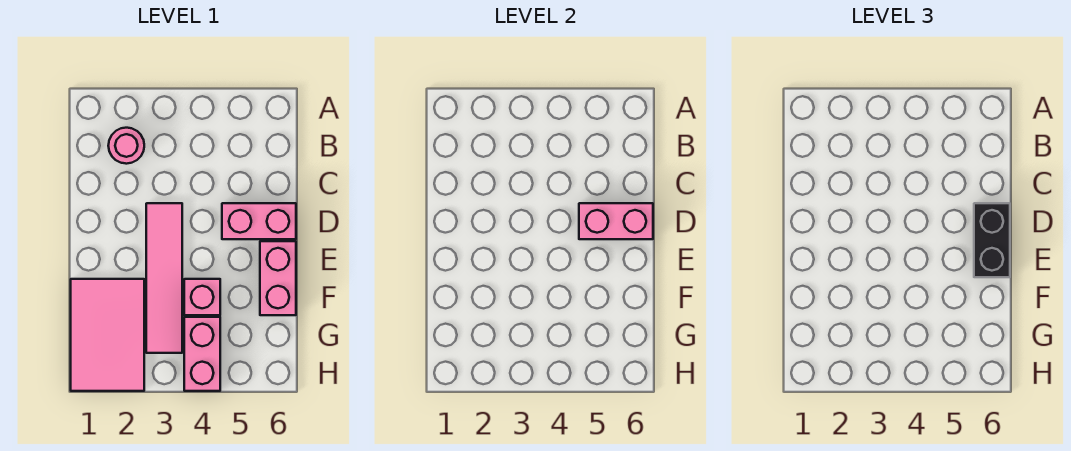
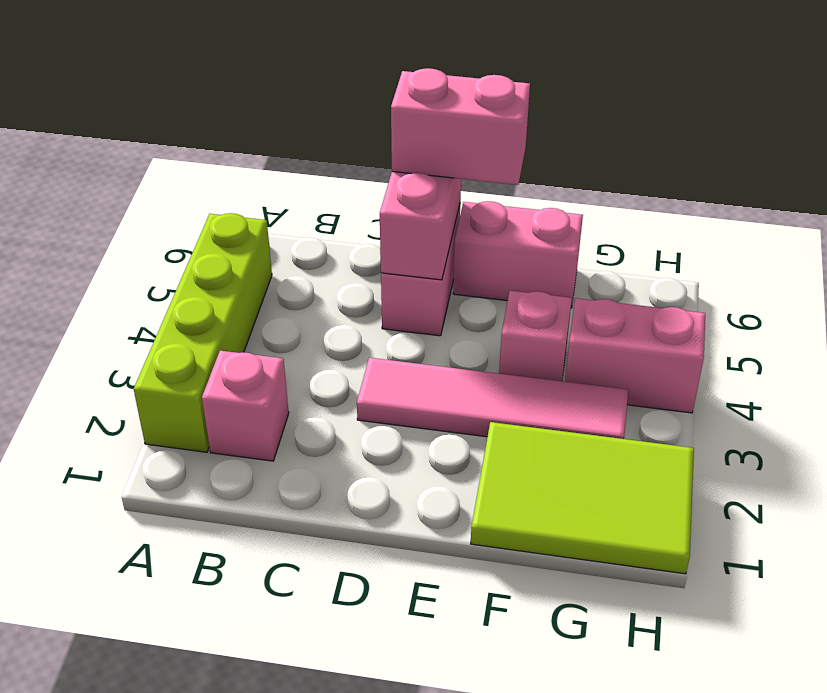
none -> lime brick A2:A5 level 1
pink round brick B2 level 1 -> pink brick B2 level 1
black brick D6:E6 level 3 -> pink brick D6:E6 level 3
pink tile F1:H2 level 1 -> lime tile F1:H2 level 1

